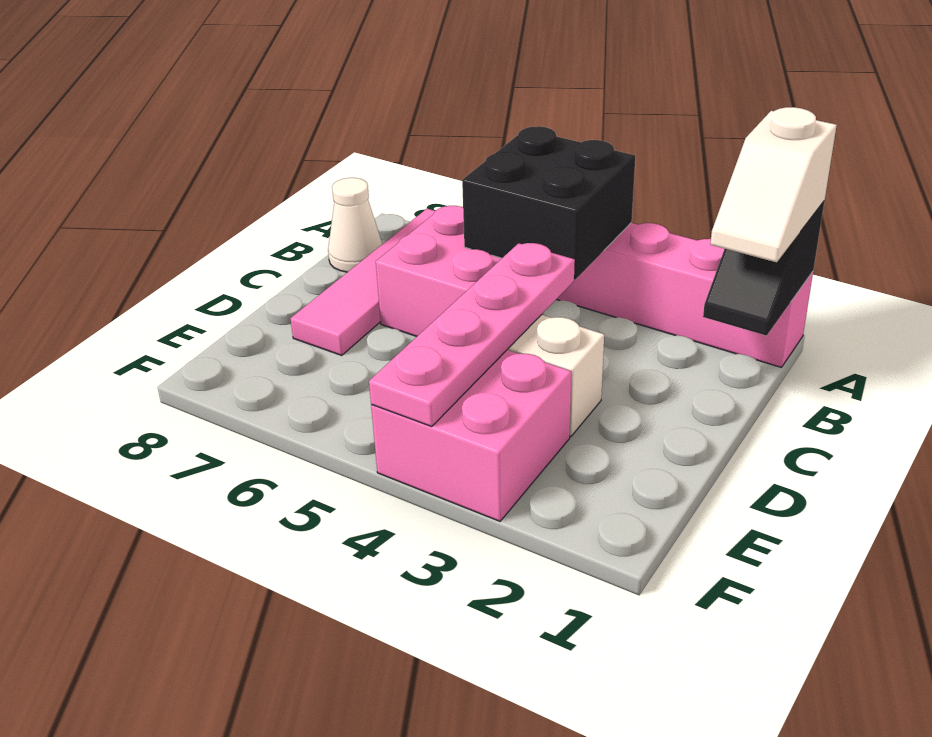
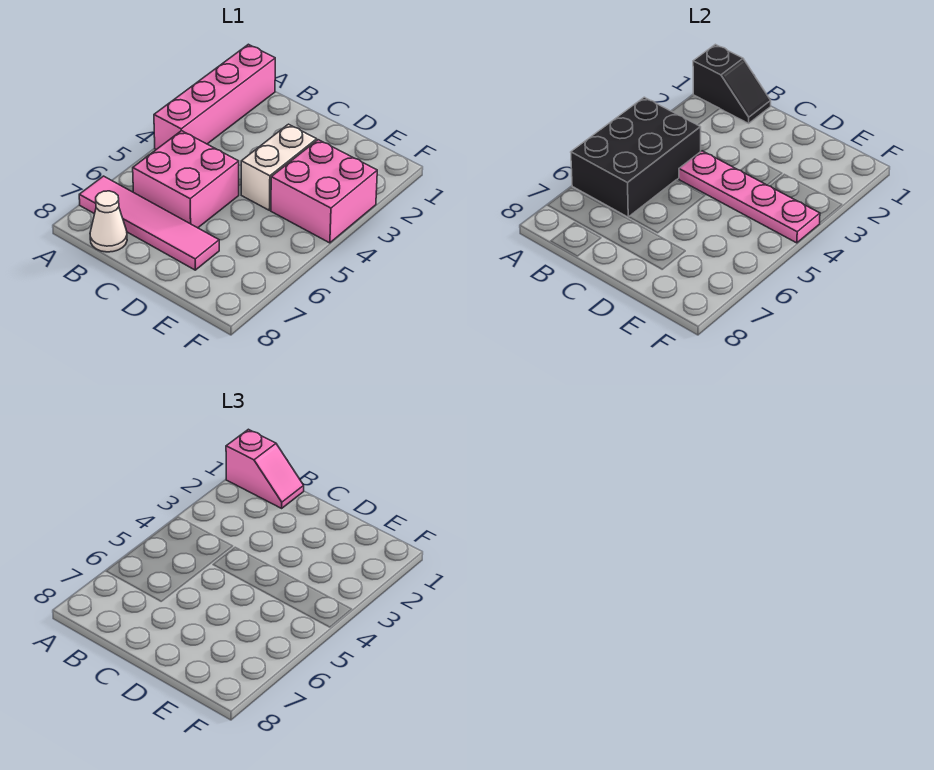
white slope A1:B1 level 3 top A -> pink slope A1:B1 level 3 top A
black brick A4:B5 level 2 -> black brick A4:B6 level 2

